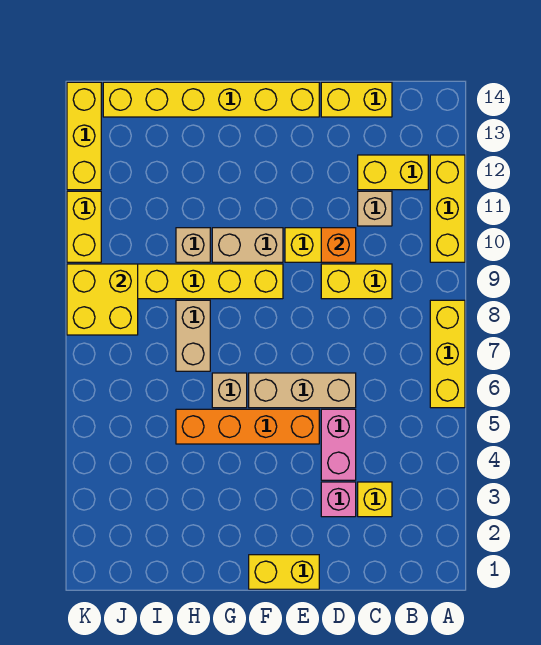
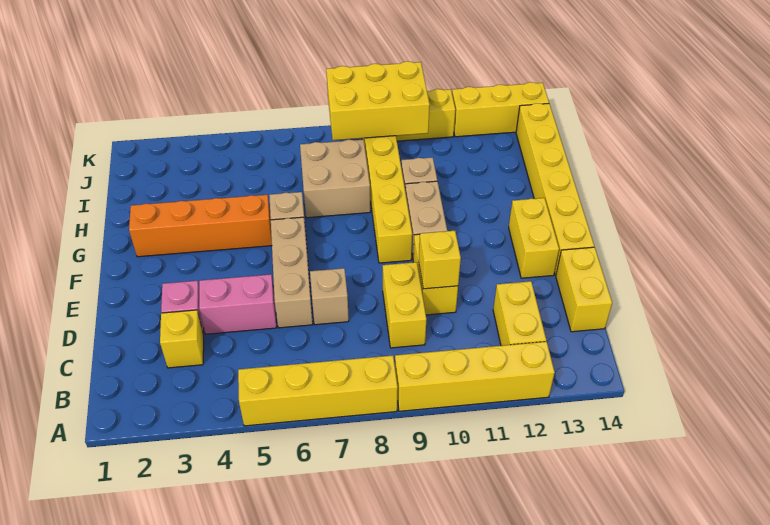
yellow brick A6:A8 level 1 -> yellow brick A5:A8 level 1
yellow brick A10:A12 level 1 -> yellow brick A9:A12 level 1
tan brick C11 level 1 -> tan brick D7 level 1
orange brick D10 level 2 -> yellow brick D10 level 2
yellow brick E1:F1 level 1 -> yellow brick E13:F13 level 1
orange brick E5:H5 level 1 -> orange brick G2:G5 level 1
tan brick H7:H8 level 1 -> tan brick H7:I8 level 1
yellow brick J8:K9 level 2 -> yellow brick J8:K10 level 2

